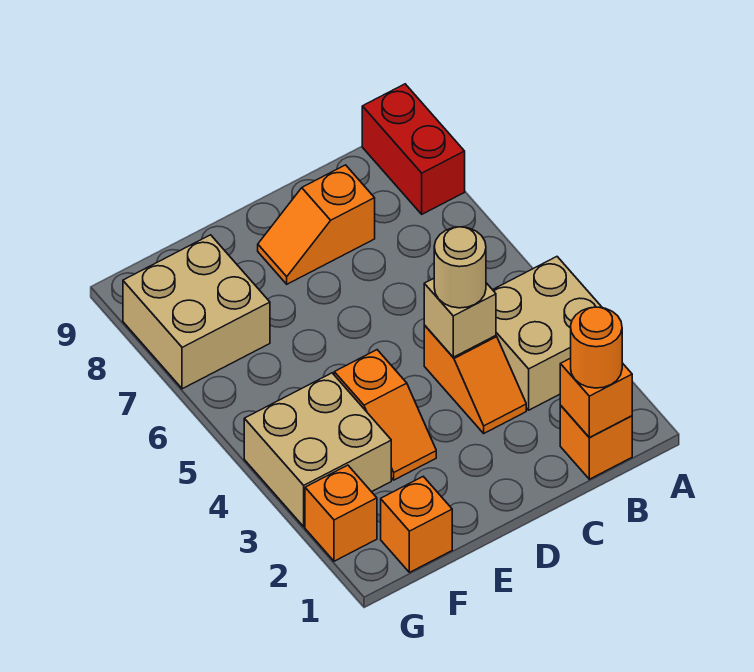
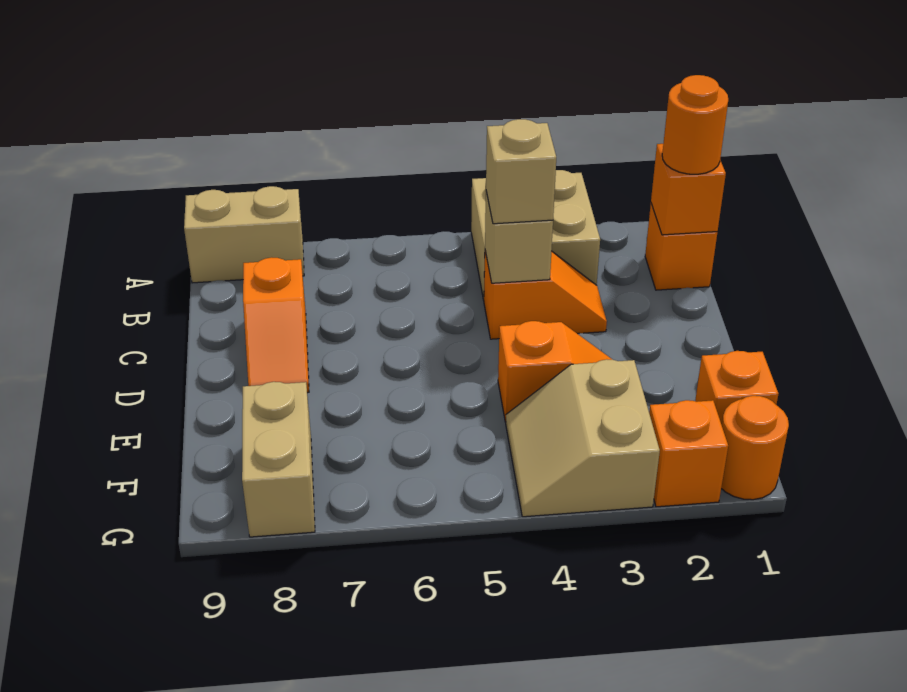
red brick A8:A9 level 1 -> tan brick A8:A9 level 1
tan round brick C4 level 3 -> tan brick C4 level 3
tan brick F3:G4 level 1 -> tan slope F3:G4 level 1 top 3
tan brick F7:G8 level 1 -> tan brick F8:G8 level 1
none -> orange round brick G1 level 1

